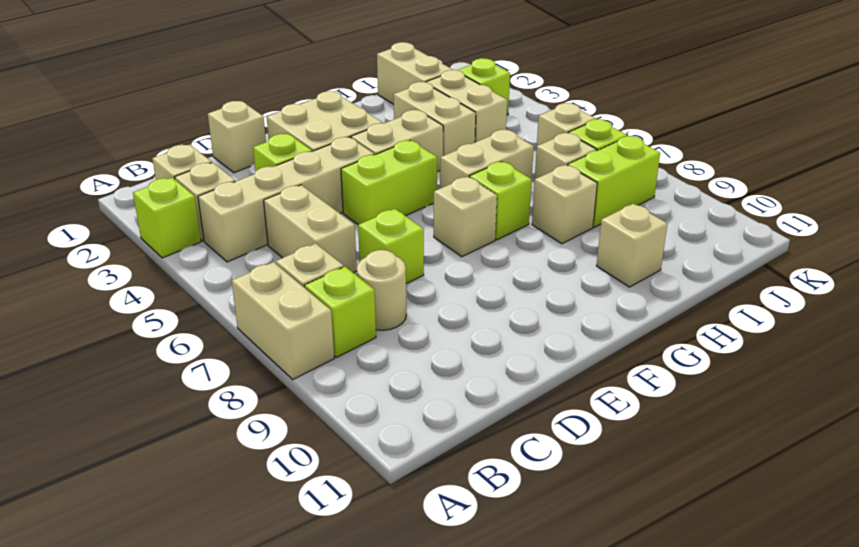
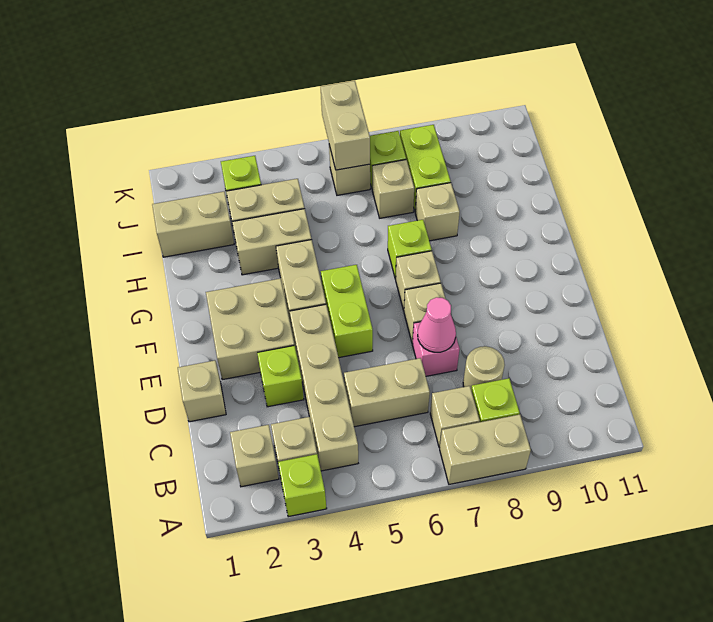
lime brick D7 level 1 -> pink brick D7 level 1
none -> pink cone D7 level 2
tan brick G6:H6 level 1 -> tan brick J6:K6 level 2
tan brick H10 level 1 -> tan brick E7 level 1

